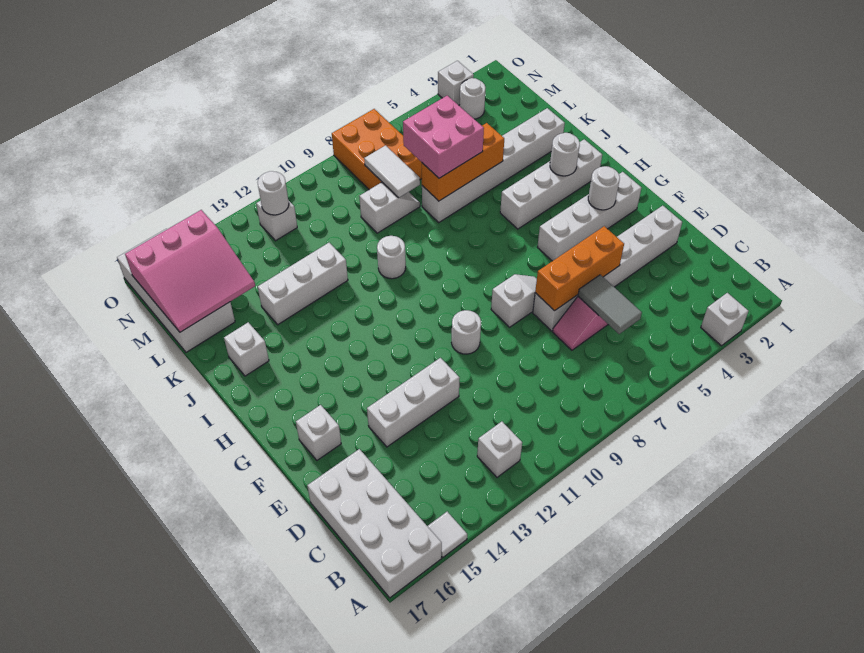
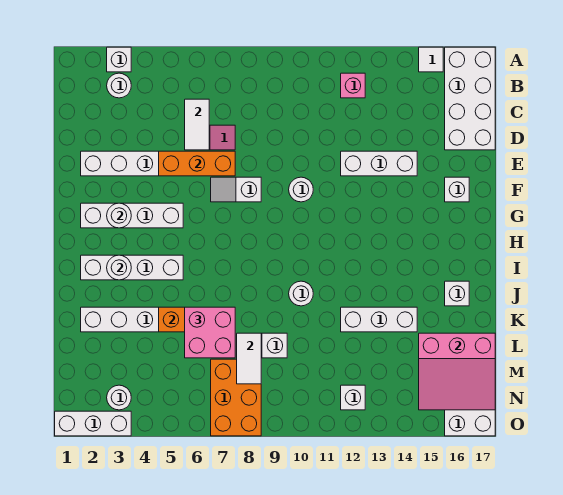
white brick B12 level 1 -> pink brick B12 level 1
grey tile C6:D6 level 2 -> white tile C6:D6 level 2
pink slope L15:N17 level 2 top N -> pink slope L15:N17 level 2 top L
white round brick N12 level 2 -> white round brick B3 level 1
white brick O3 level 1 -> white brick O1:O3 level 1

